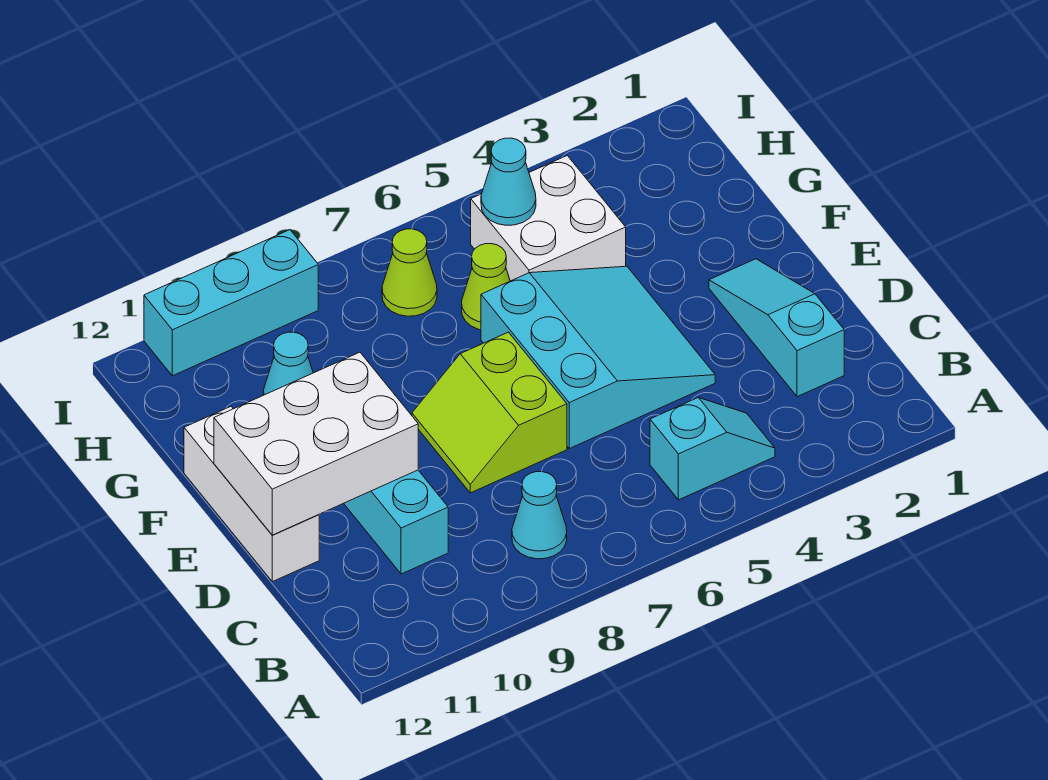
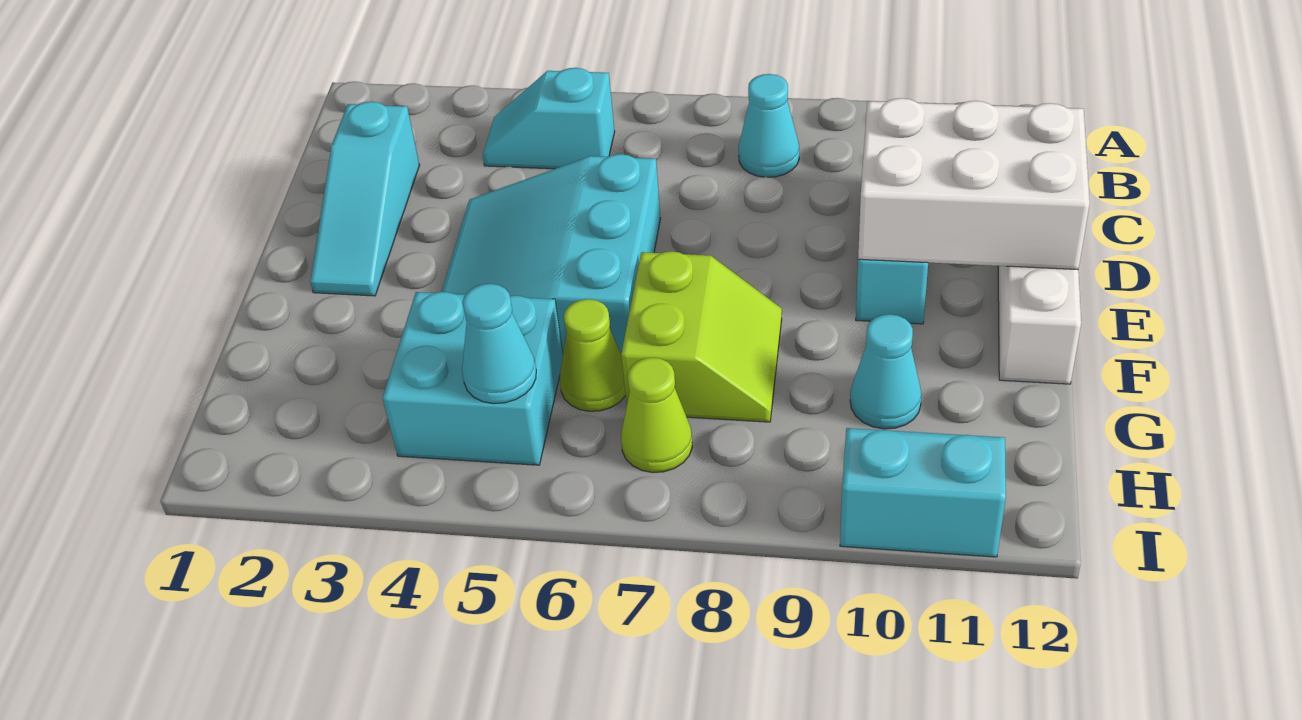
lime slope D7:E8 level 1 top 7 -> lime slope F7:G8 level 1 top 7
white brick G4:H5 level 1 -> cyan brick G4:H5 level 1
cyan brick I9:I11 level 1 -> cyan brick I10:I11 level 1

